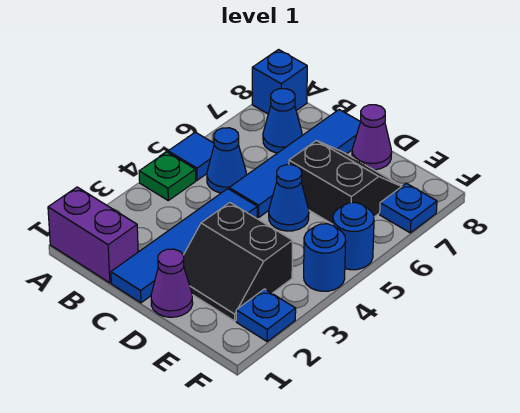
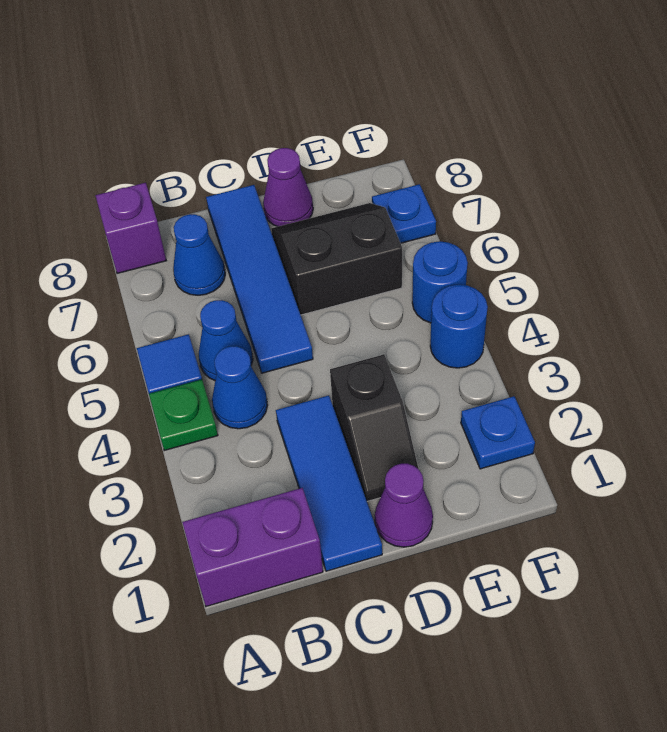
blue brick A8 level 1 -> purple brick A8 level 1
blue tile C1:C4 level 1 -> blue tile C1:C3 level 1
black slope D2:E3 level 1 top 3 -> black slope D2:D3 level 1 top 3
blue cone D5 level 1 -> blue cone B4 level 1

